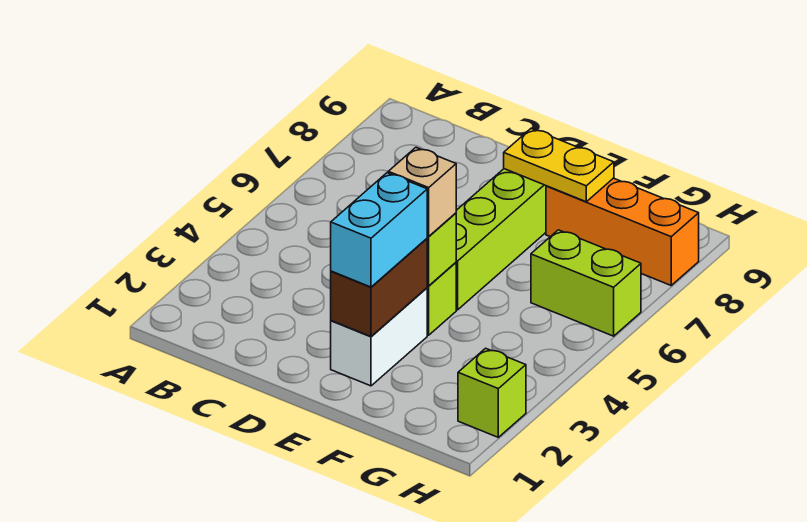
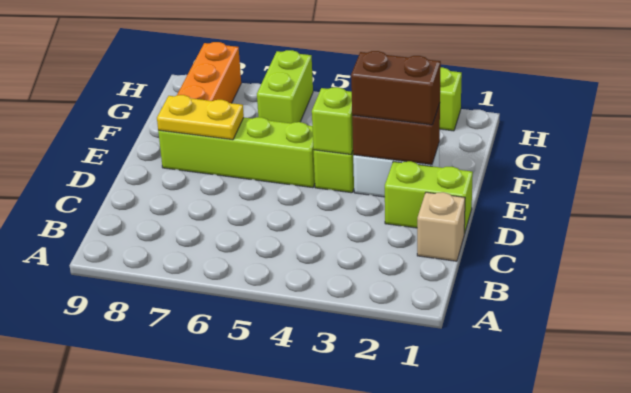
none -> lime brick D1:D2 level 1
cyan brick E2:E3 level 3 -> brown brick E2:E3 level 3
tan brick E4 level 3 -> tan brick C1 level 1
yellow plate E8:F8 level 2 -> yellow plate E7:E8 level 2

